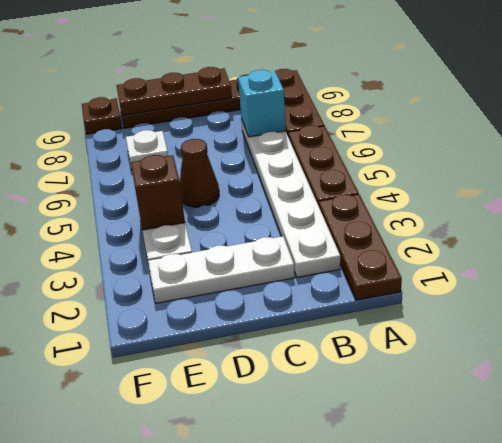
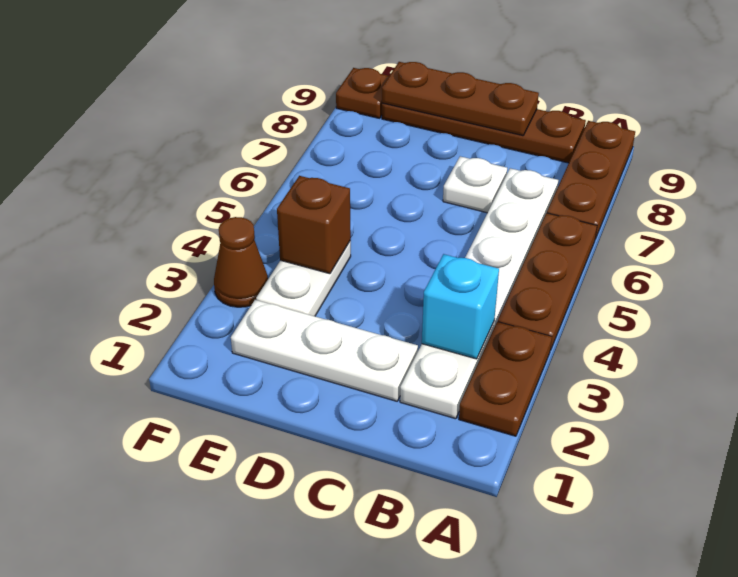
brown plate A1:A3 level 1 -> brown plate A2:A3 level 1
cyan brick B7 level 2 -> cyan brick B3 level 2
brown cone D5 level 1 -> brown cone F3 level 1
white plate E7 level 1 -> white plate C7 level 1

